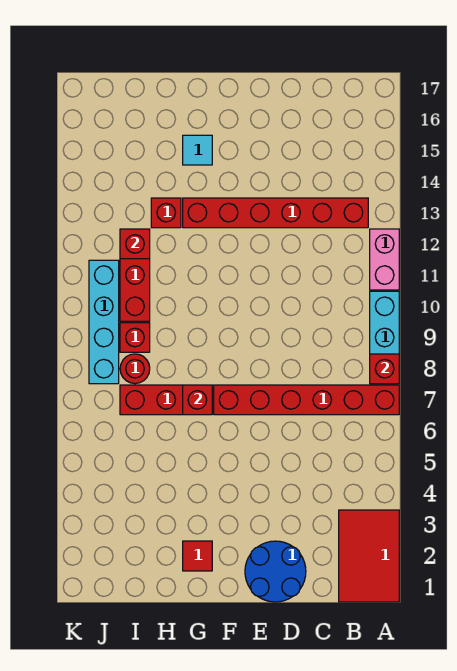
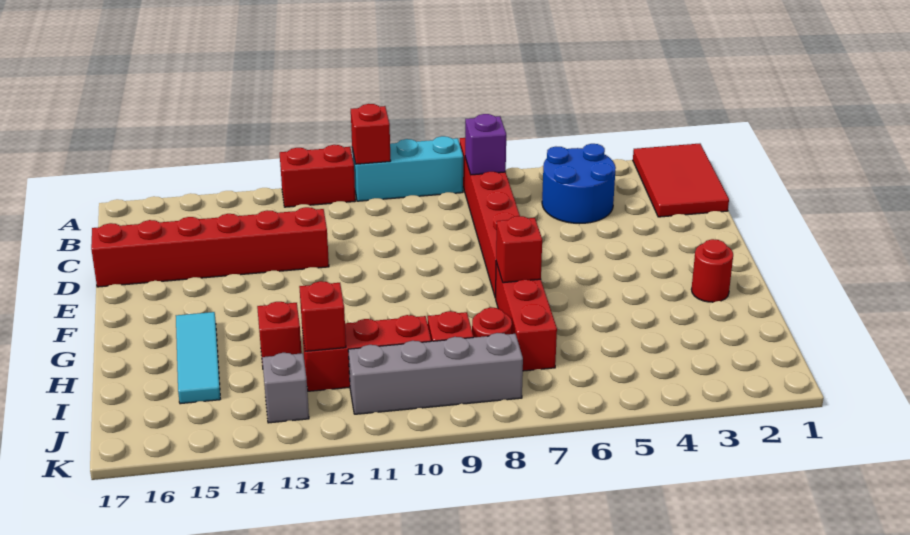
red tile A1:B3 level 1 -> red tile A1:C2 level 1
red brick A8 level 2 -> red brick A10 level 2
pink brick A11:A12 level 1 -> red brick A11:A12 level 1
none -> purple brick B7 level 2
red brick B13:G13 level 1 -> red brick D12:D17 level 1
blue round brick D1:E2 level 1 -> blue round brick B4:C5 level 1
red tile G2 level 1 -> red round brick G2 level 1
cyan tile G15 level 1 -> cyan tile G15:I15 level 1
cyan brick J8:J11 level 1 -> grey brick J8:J11 level 1
none -> grey brick J13 level 1

